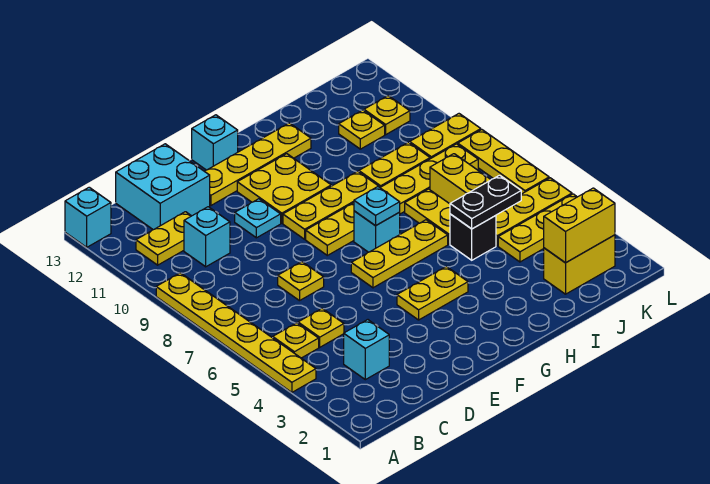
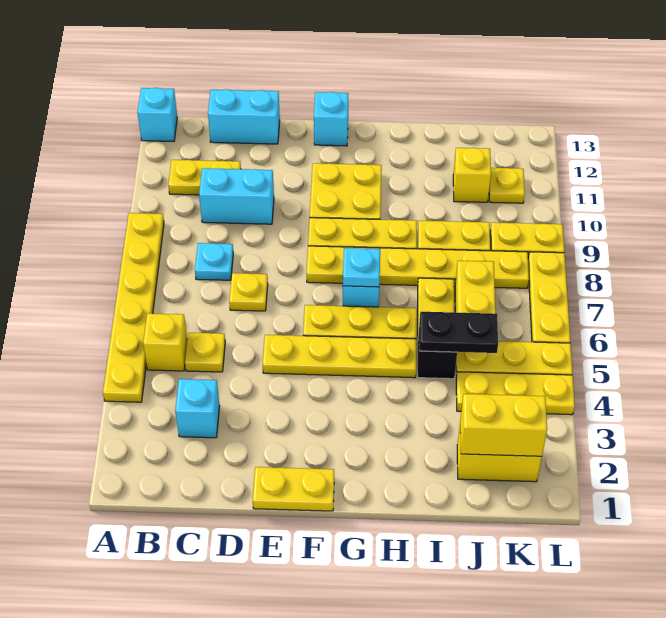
yellow plate B5 level 1 -> yellow brick B5 level 1
cyan brick C10 level 1 -> cyan brick C10:D10 level 1
cyan brick C12:D13 level 1 -> cyan brick C13:D13 level 1
cyan plate E10 level 1 -> cyan plate C8 level 1
yellow plate E12:H12 level 1 -> yellow plate E5:H5 level 1
yellow plate F4:G4 level 1 -> yellow plate E1:F1 level 1
yellow plate J11 level 1 -> yellow brick J11 level 1

